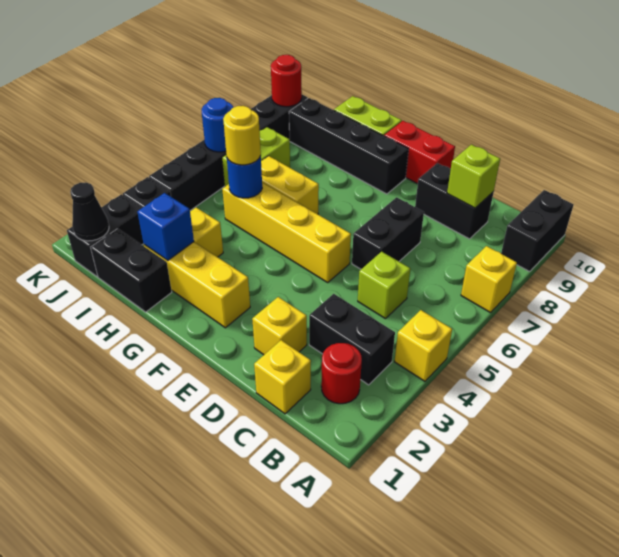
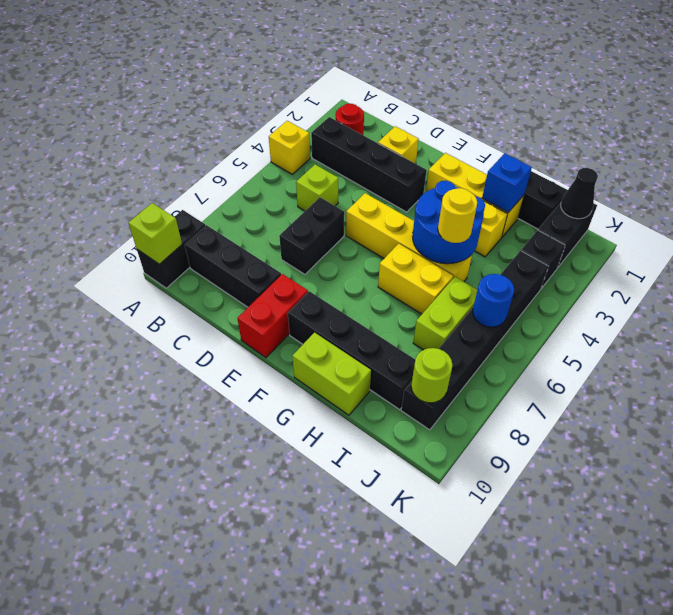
yellow brick A7 level 1 -> none
black brick B3:C3 level 1 -> black brick B3:E3 level 1
yellow brick C1 level 1 -> none
black brick C9:D9 level 1 -> black brick B9:D9 level 1
lime brick C9 level 2 -> lime brick A10 level 2
red brick E10:F10 level 1 -> red brick E9:E10 level 1
blue round brick H5 level 2 -> blue round brick G4:H5 level 2
red round brick J9 level 2 -> lime round brick J9 level 2

